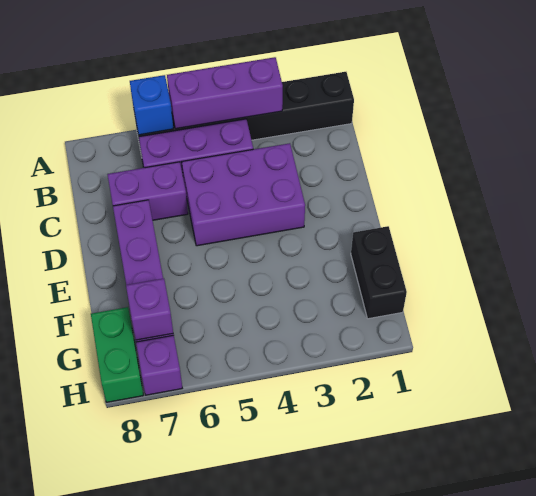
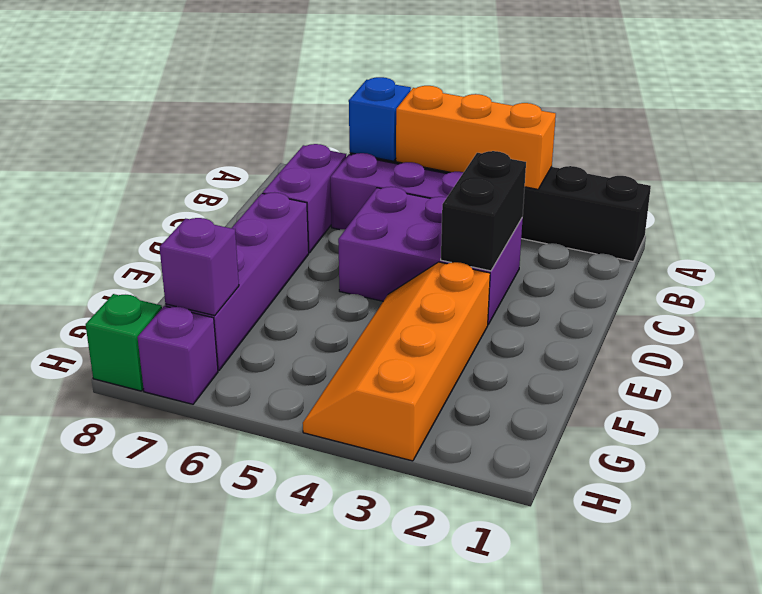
purple brick A3:A5 level 2 -> orange brick A3:A5 level 2
purple brick C6:C7 level 1 -> purple brick B7:C7 level 1
none -> orange slope E3:H4 level 1 top 3
black brick F1:G1 level 1 -> black brick C3:D3 level 2
green brick G8:H8 level 1 -> green brick H8 level 1

